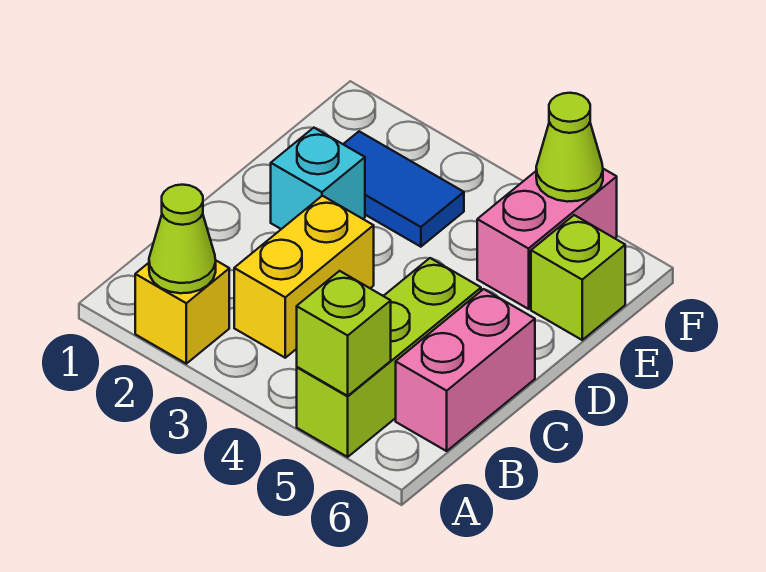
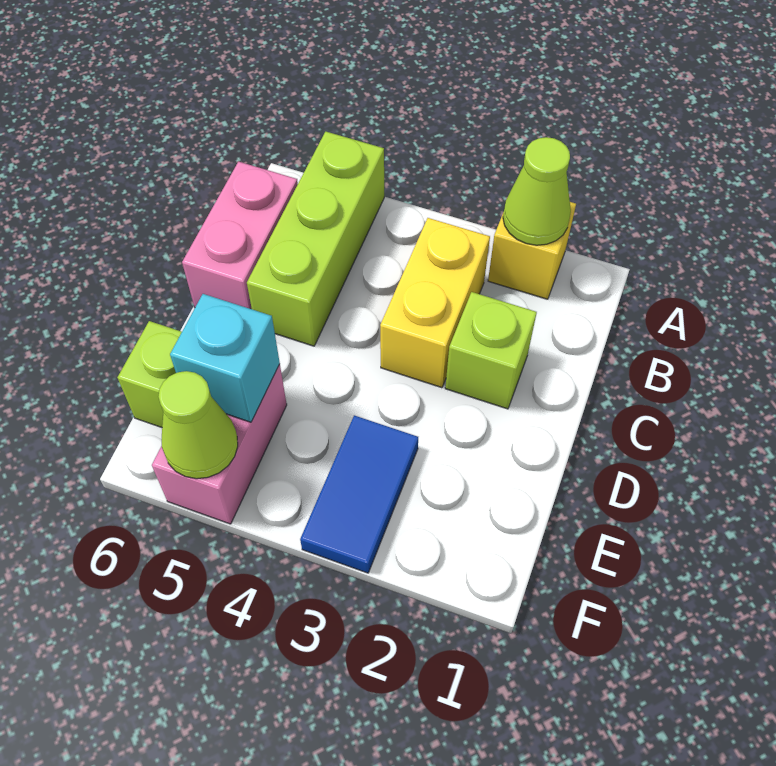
lime brick A5 level 2 -> lime brick C2 level 1
cyan brick D2 level 1 -> cyan brick E5 level 2
blue tile E2:E3 level 1 -> blue tile E3:F3 level 1

